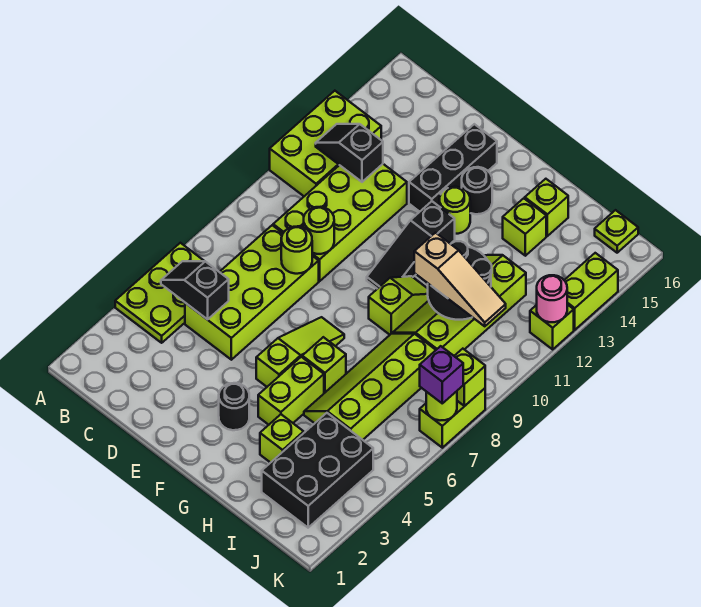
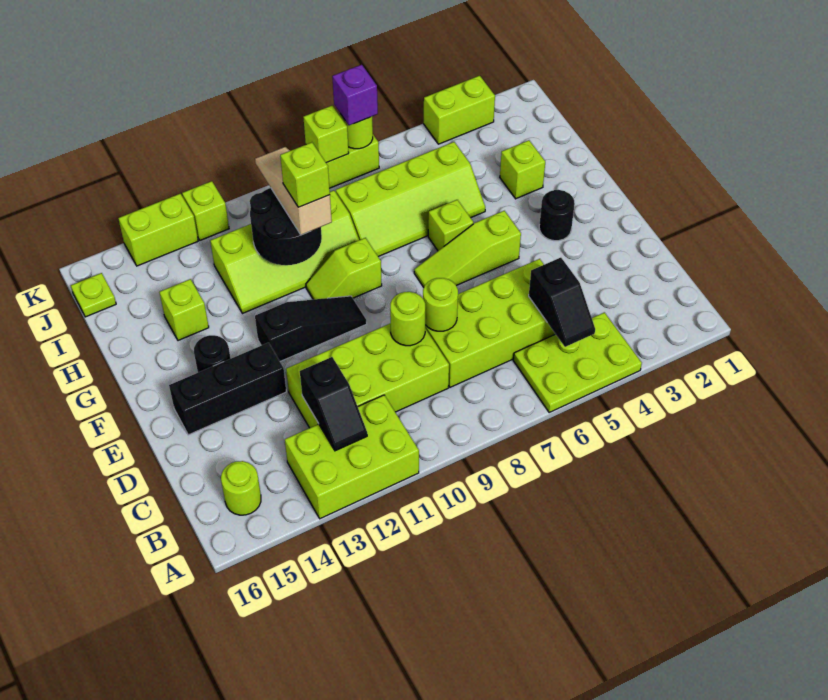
lime round brick F13 level 1 -> lime round brick B15 level 1
lime brick G4:G5 level 1 -> lime brick K3:K4 level 1
lime brick H15 level 1 -> lime brick H10 level 4
black brick I2:J4 level 1 -> none
pink round brick K12 level 2 -> none

